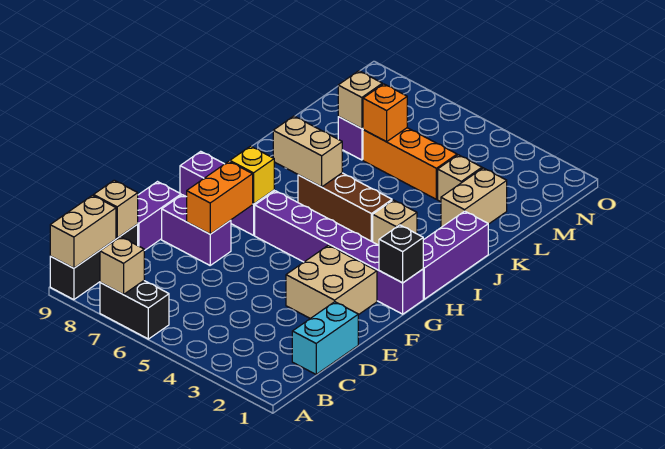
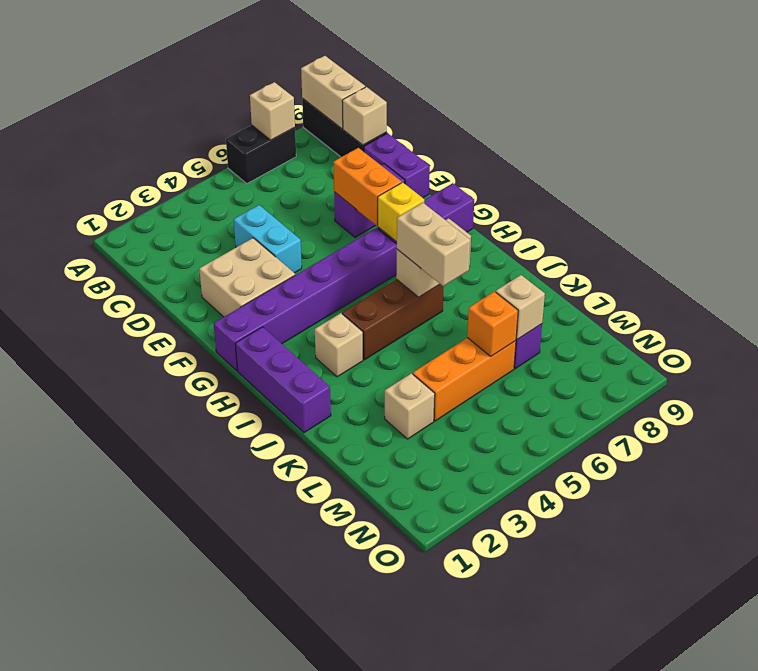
cyan brick C1:D1 level 1 -> cyan brick D4:E4 level 1
black brick G1 level 2 -> none
tan brick K2:L2 level 1 -> tan brick I6:J6 level 3

